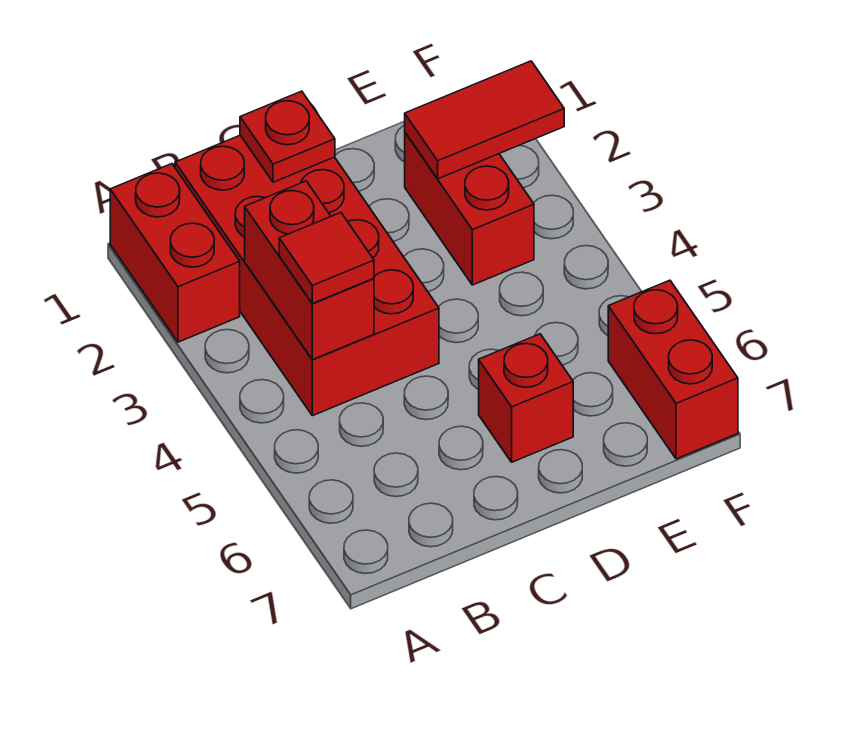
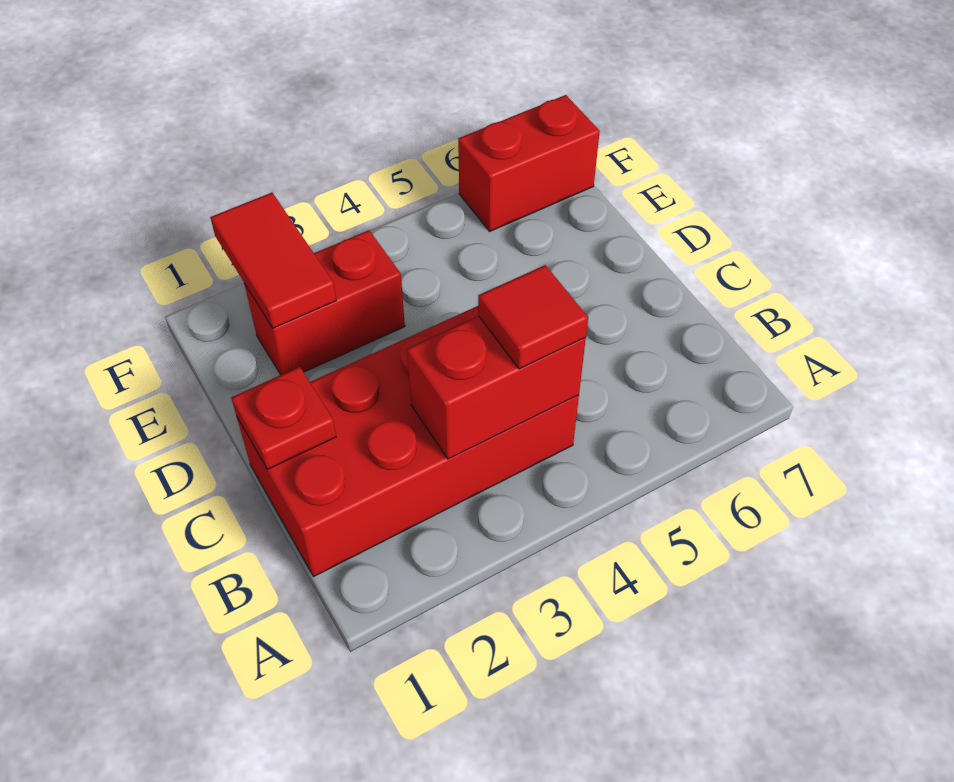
red brick A1:A2 level 1 -> none
red brick D6 level 1 -> none

